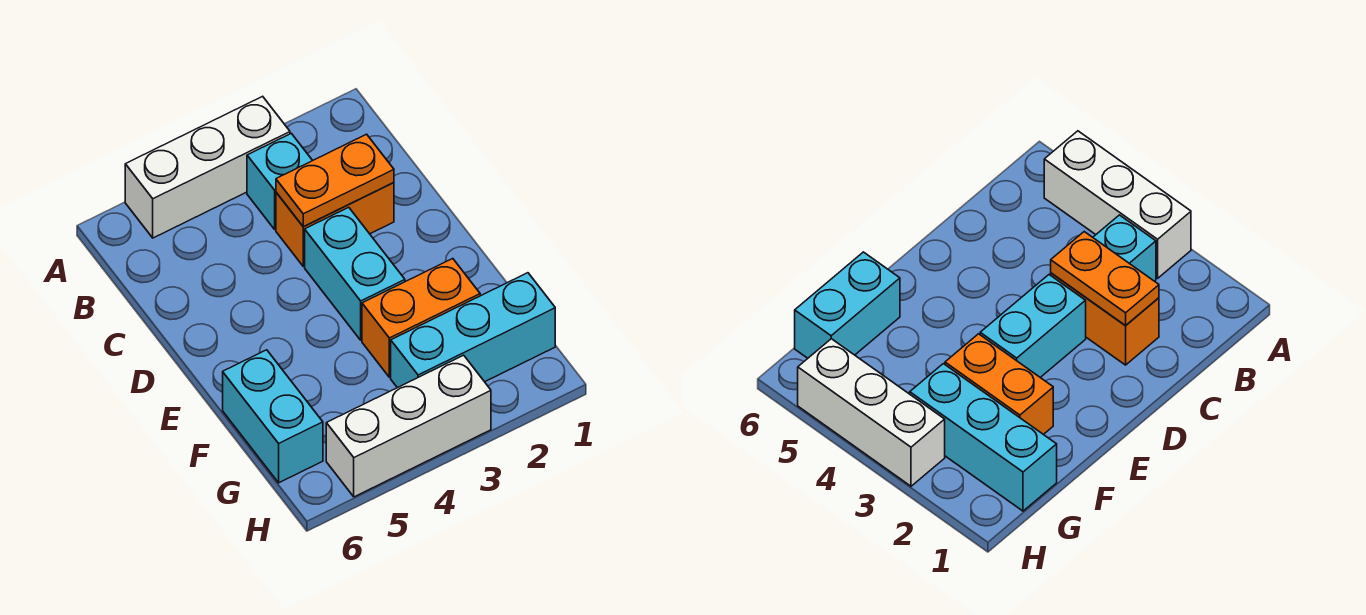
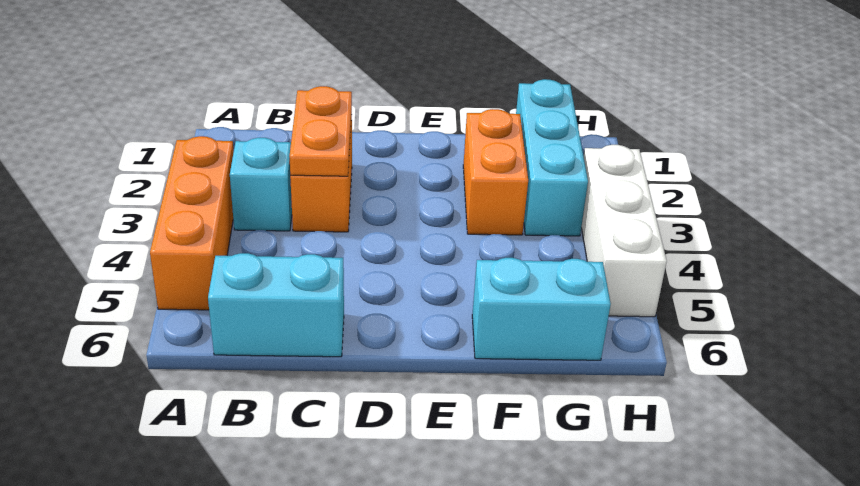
white brick A3:A5 level 1 -> orange brick A3:A5 level 1
cyan brick D3:E3 level 1 -> cyan brick B6:C6 level 1

